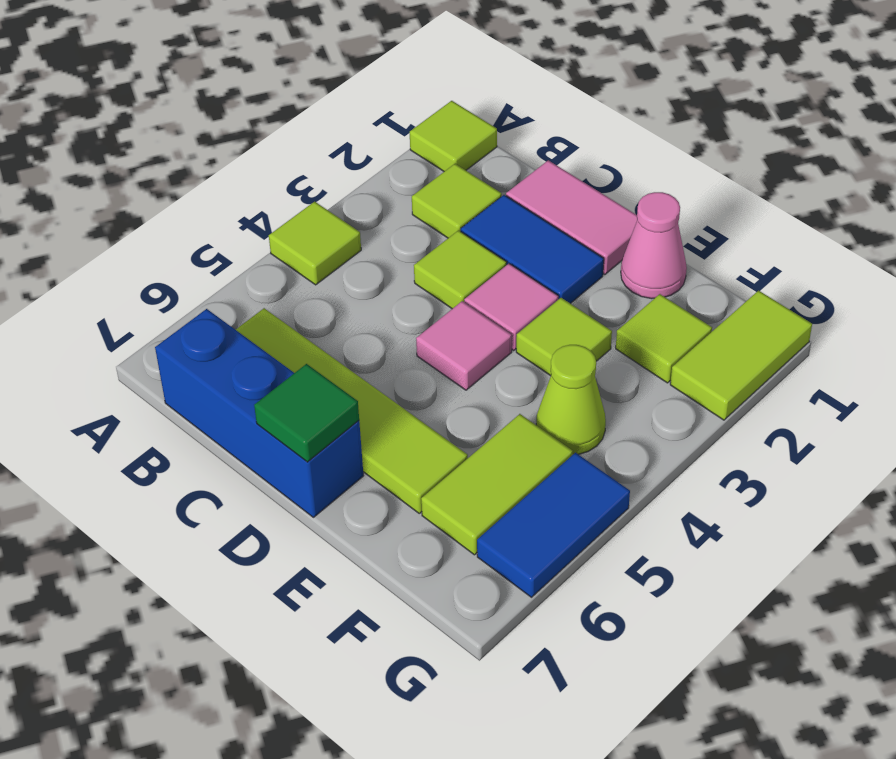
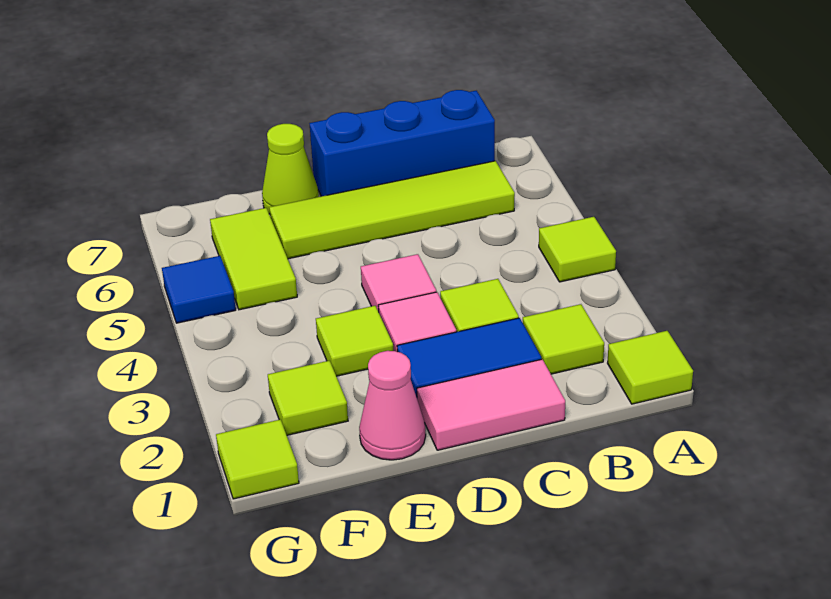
green tile D7 level 2 -> none
lime cone F4 level 1 -> lime cone E7 level 1
lime tile G1:G2 level 1 -> lime tile G1 level 1
blue tile G5:G6 level 1 -> blue tile G5 level 1

